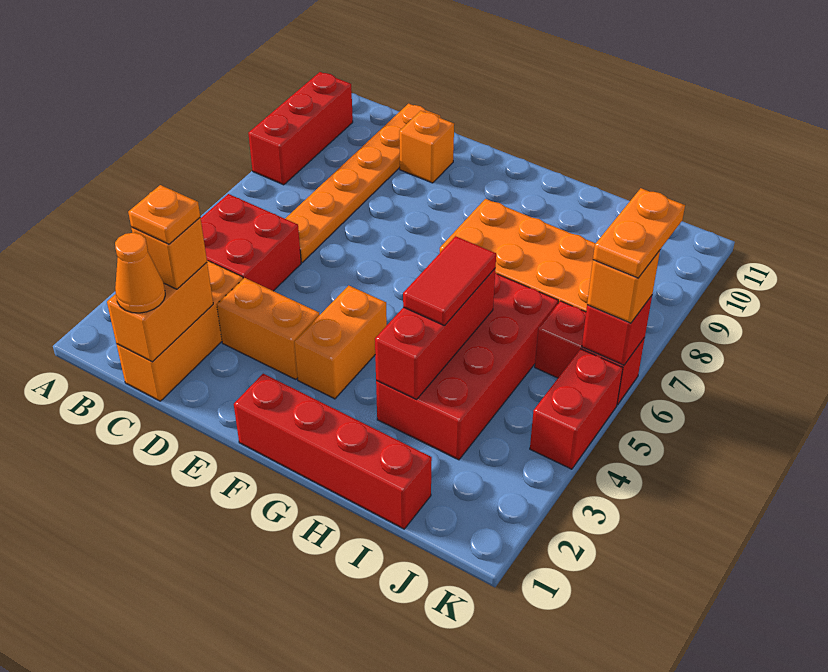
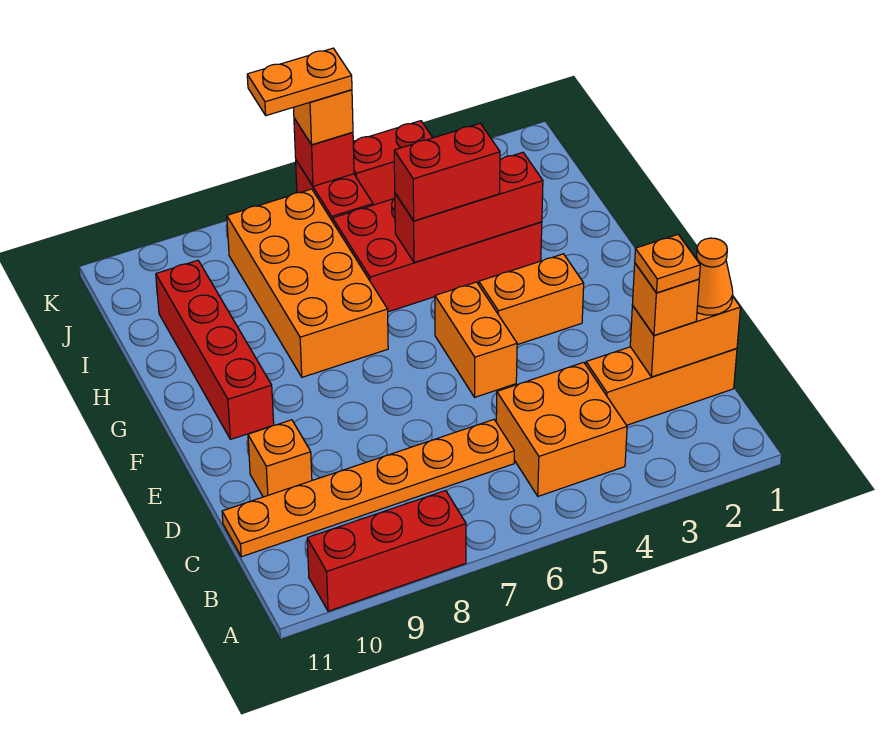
red brick B4:C5 level 1 -> orange brick B4:C5 level 1
orange brick D3:E3 level 1 -> orange brick E5:F5 level 1
red brick F1:I1 level 1 -> red brick F10:I10 level 1
red tile H4:H5 level 3 -> red brick H4:H5 level 3

